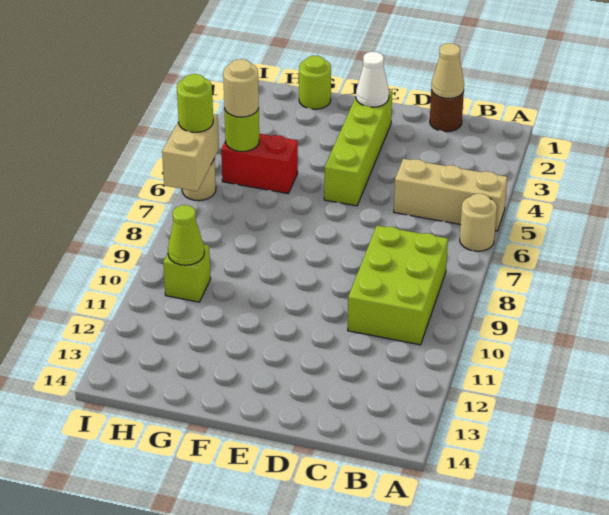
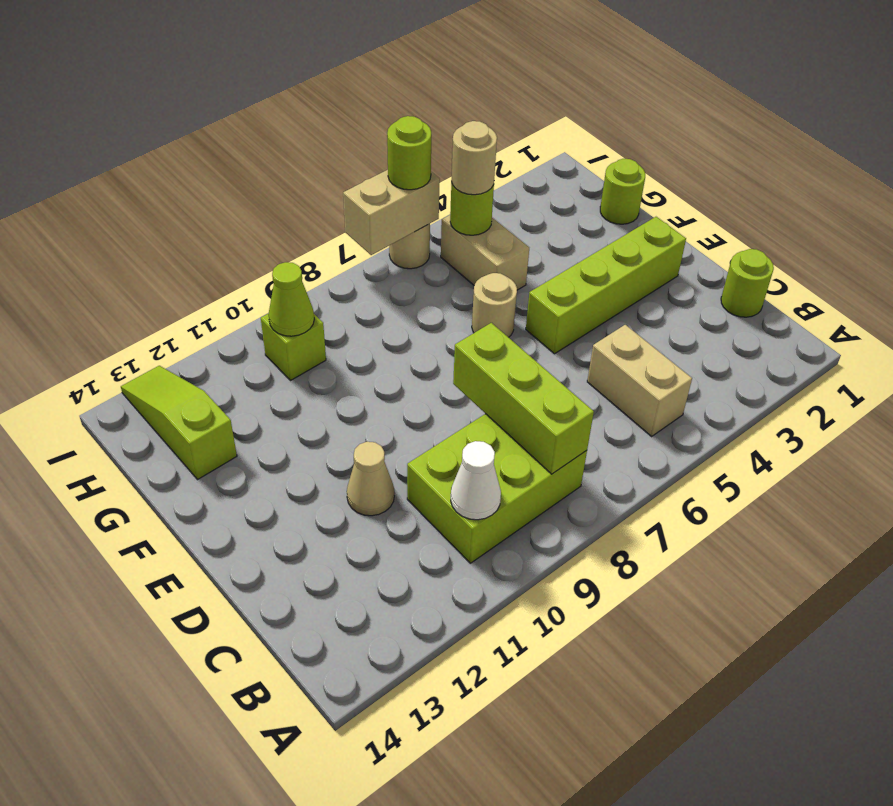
tan brick A5:C5 level 1 -> tan brick B5:C5 level 1
tan round brick A6 level 1 -> tan round brick F6 level 1
none -> lime brick B8:D8 level 2
brown round brick C1 level 1 -> lime round brick C1 level 1
tan cone C1 level 2 -> tan cone D11 level 1
white cone E2 level 2 -> white cone B10 level 2
red brick G5:H5 level 1 -> tan brick G5:H5 level 1
none -> lime slope G13:I13 level 1 top G

